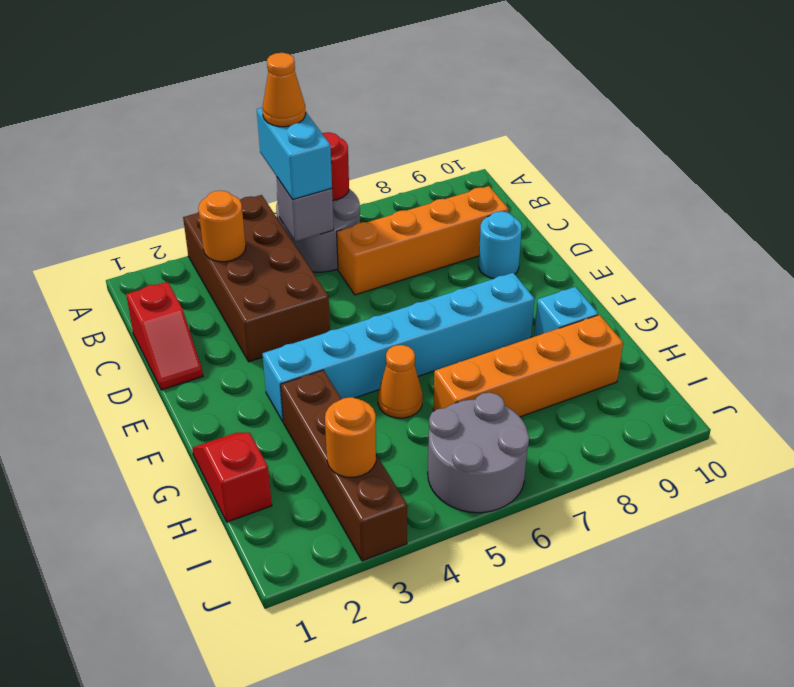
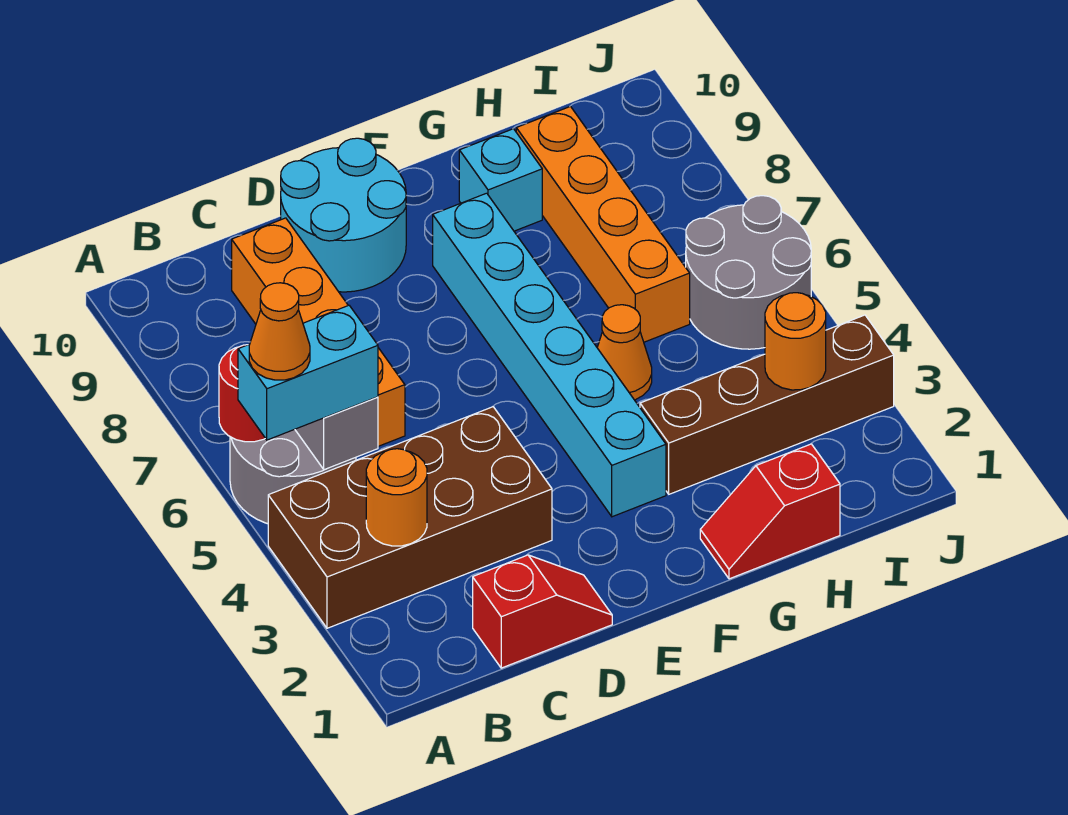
cyan round brick D9 level 1 -> cyan round brick D9:E10 level 1

